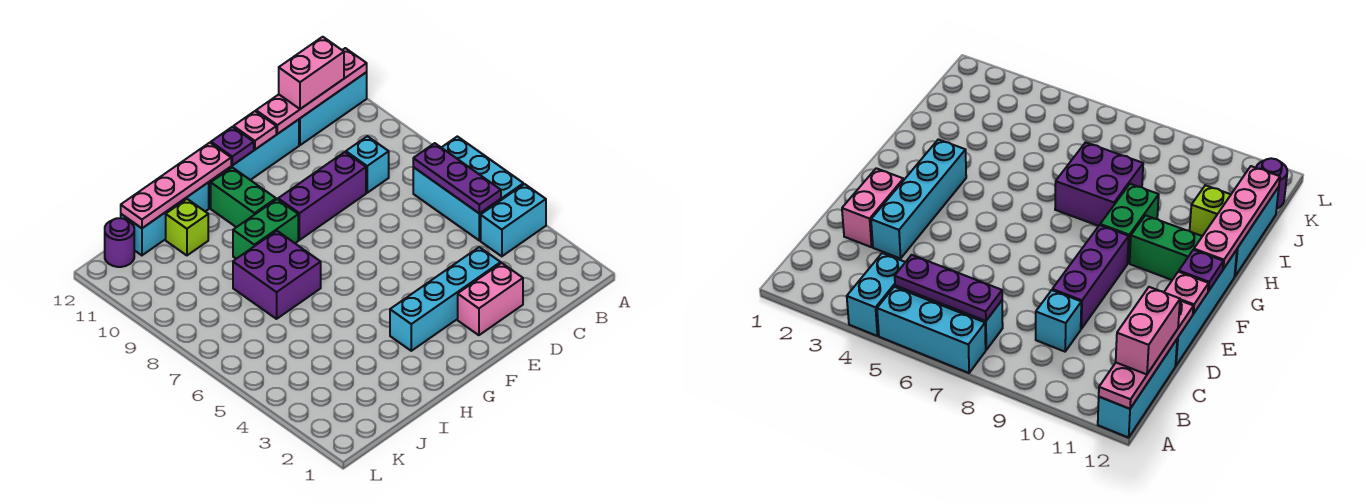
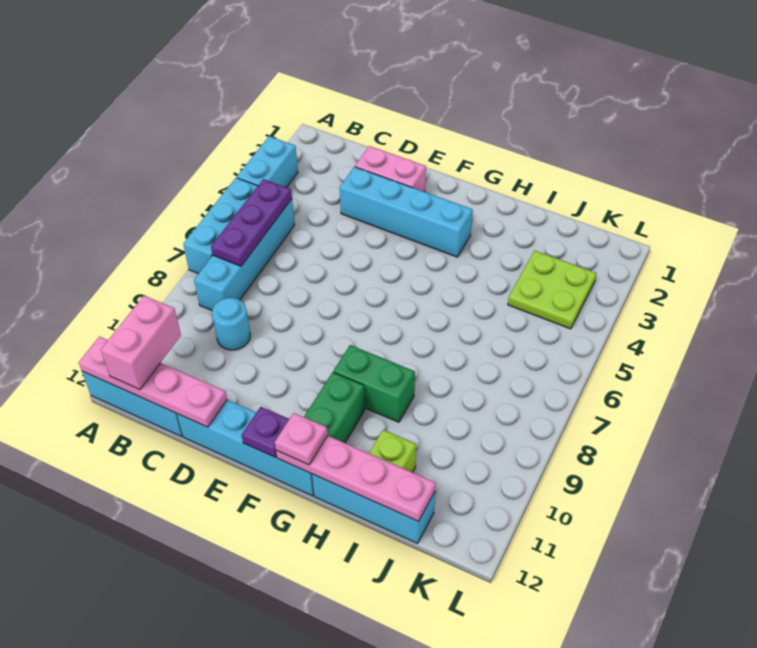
cyan brick A4:B4 level 1 -> cyan brick A3:A4 level 1
cyan brick B5:B7 level 1 -> cyan brick B5:B8 level 1
pink brick B12:C12 level 3 -> pink brick B11:B12 level 3
cyan brick C9 level 1 -> cyan round brick C9 level 1
purple brick D9:F9 level 1 -> none
pink plate E12 level 2 -> pink plate G12 level 3
purple brick H7:I8 level 1 -> none
none -> lime plate J3:K4 level 1
purple round brick K12 level 1 -> none

